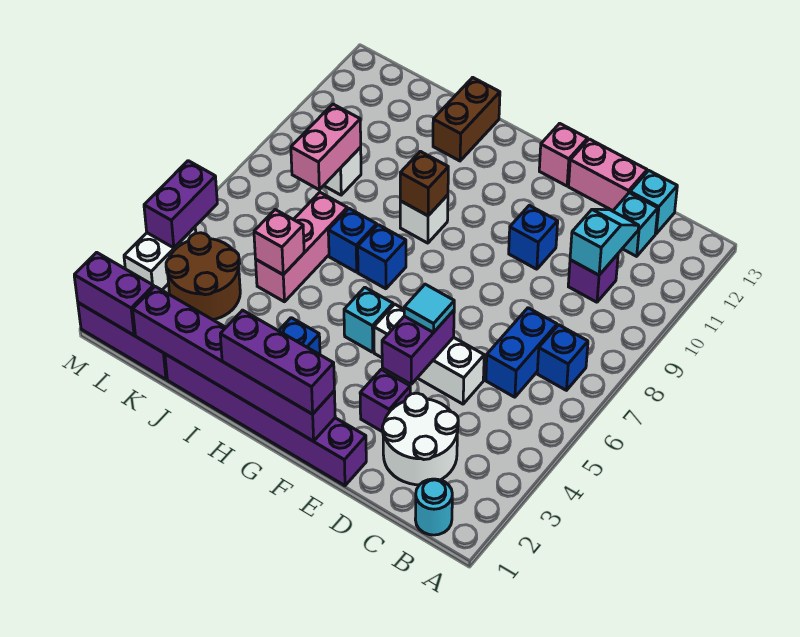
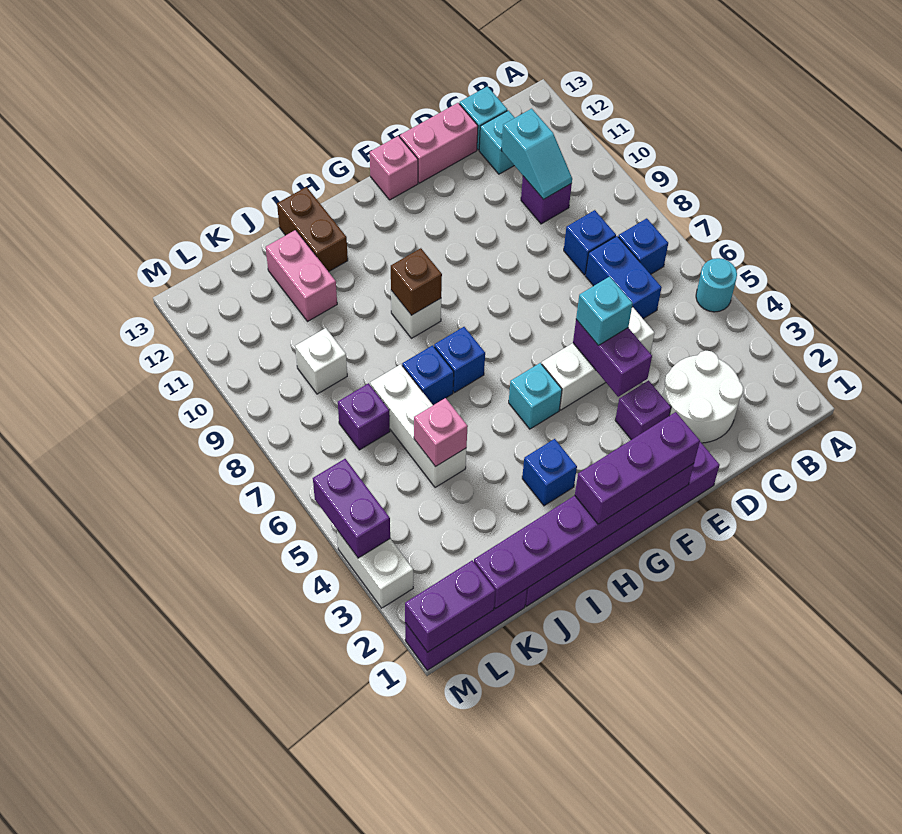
cyan round brick B1 level 1 -> cyan round brick A5 level 1
cyan slope C10:C11 level 2 top 10 -> cyan slope C10:C11 level 2 top 11
cyan tile E5 level 3 -> cyan brick E5 level 3
blue brick E10 level 1 -> blue brick C8 level 1
pink brick J5:J7 level 1 -> white brick J5:J7 level 1
brown round brick K3:L4 level 1 -> none
none -> purple brick K7 level 1
pink brick K8:K9 level 2 -> pink brick J11:J12 level 1

